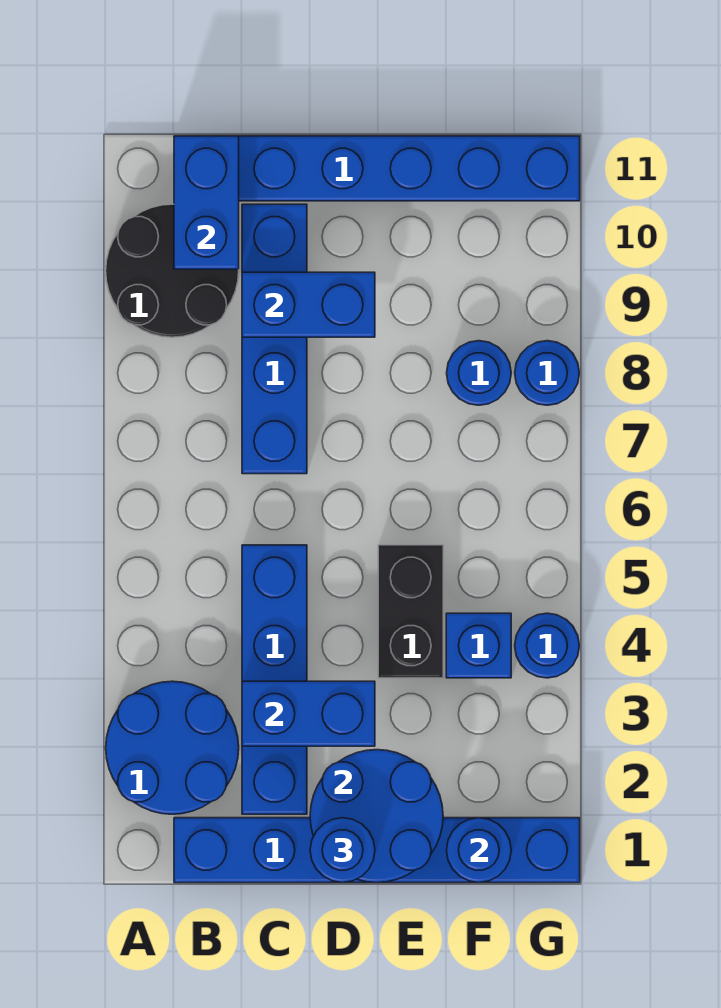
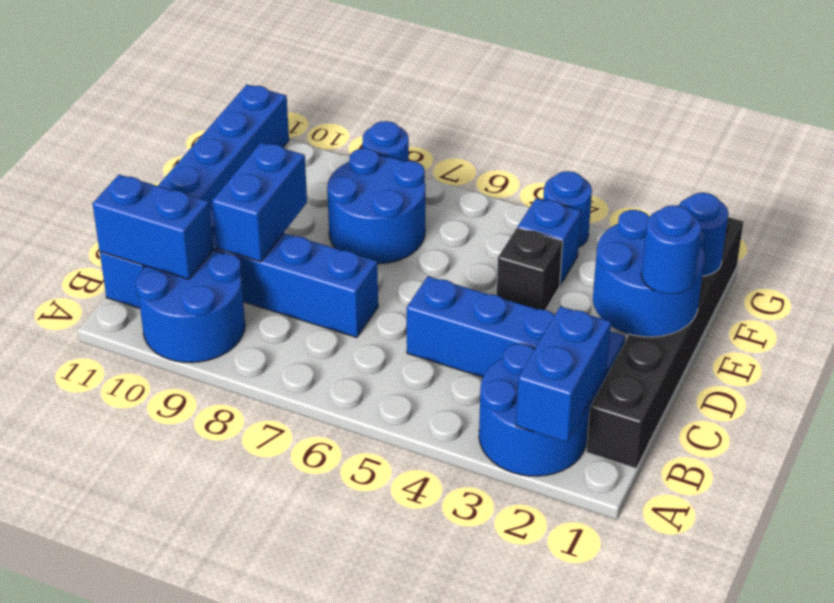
black round brick A9:B10 level 1 -> blue round brick A9:B10 level 1
blue brick B1:G1 level 1 -> black brick B1:G1 level 1
blue brick C3:D3 level 2 -> blue brick A2:B2 level 2
black brick E4:E5 level 1 -> black brick E4 level 1
blue round brick F8 level 1 -> blue round brick E7:F8 level 1

